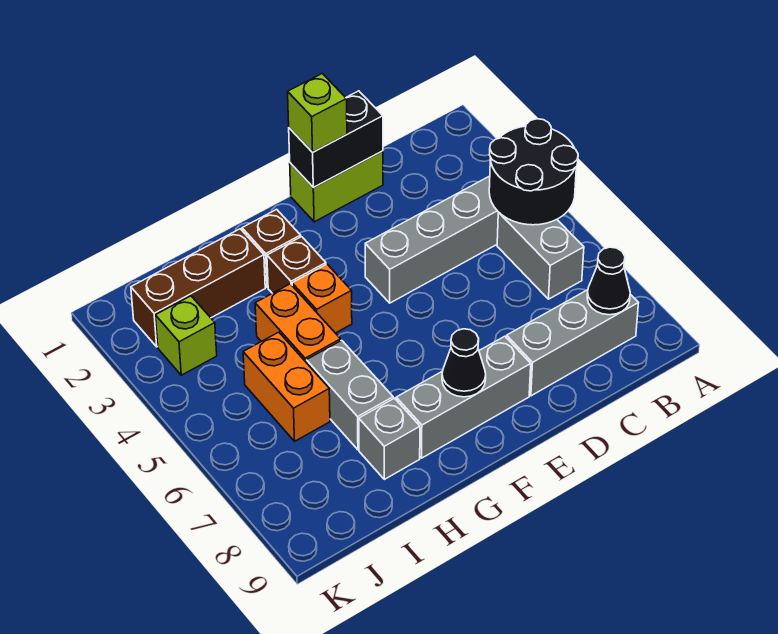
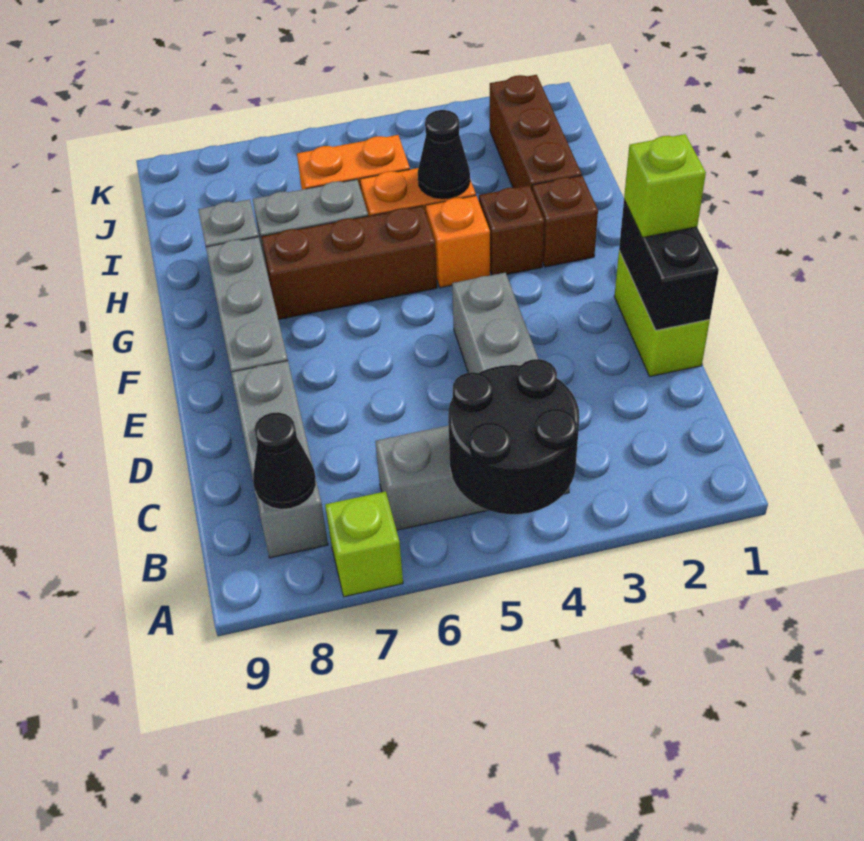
black cone F8 level 2 -> black cone H4 level 2
none -> brown brick G5:G7 level 1
lime brick J3 level 1 -> lime brick A7 level 1

